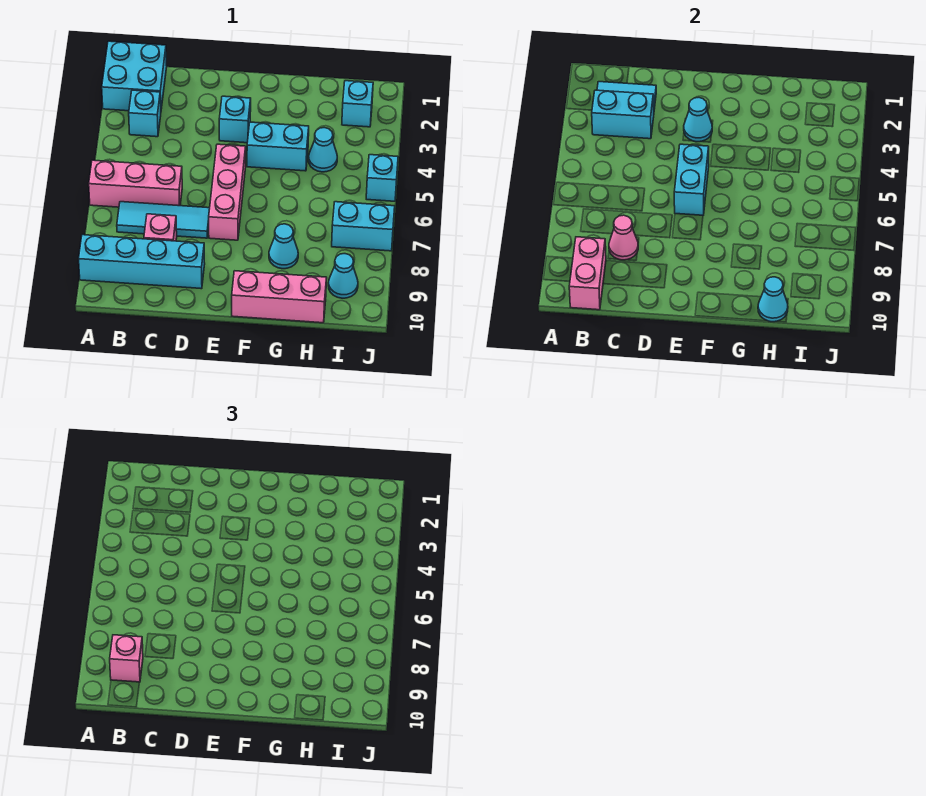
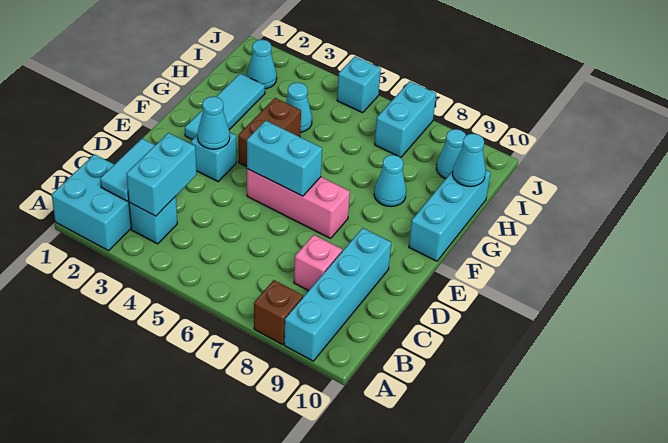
pink brick A6:C6 level 1 -> none
none -> brown brick A8 level 1
cyan tile B7:D7 level 1 -> cyan tile F2:H2 level 1
pink brick B9:B10 level 2 -> none
pink brick B9 level 3 -> none
pink cone C8 level 2 -> none
cyan brick F4:G4 level 1 -> brown brick F4:G4 level 1
pink brick F10:H10 level 1 -> cyan brick F10:H10 level 1
cyan brick I2 level 1 -> cyan cone I2 level 1

